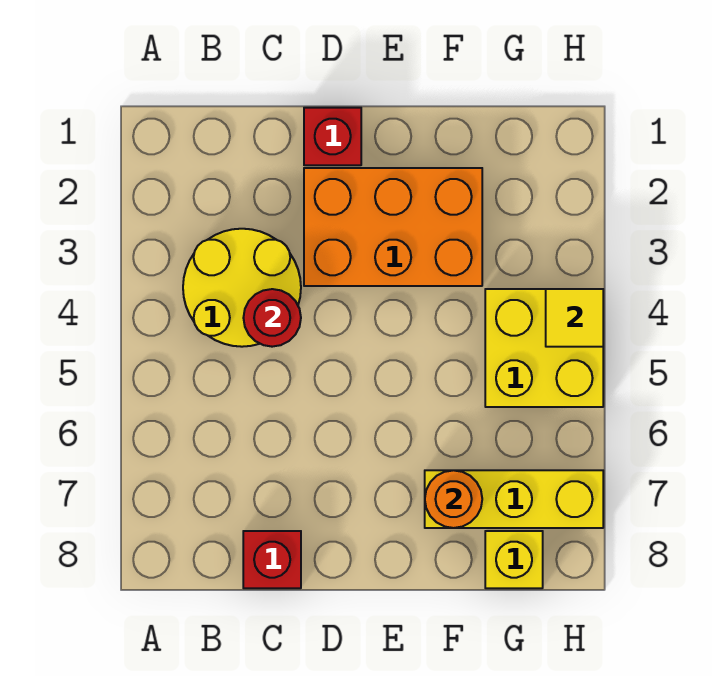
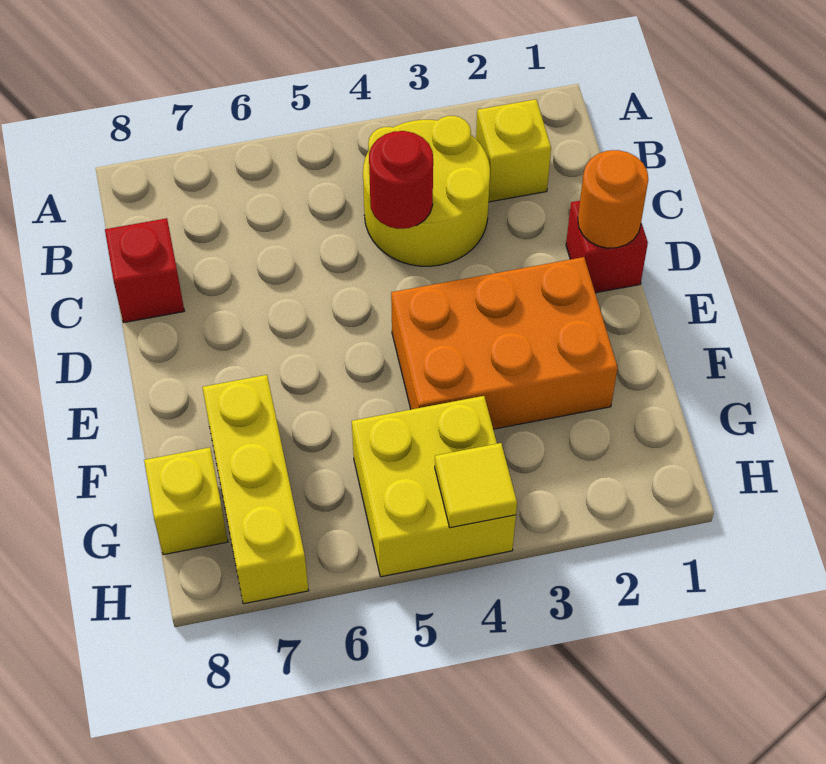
none -> yellow brick B2 level 1
orange brick D2:F3 level 1 -> orange brick E2:F4 level 1
orange round brick F7 level 2 -> orange round brick D1 level 2

